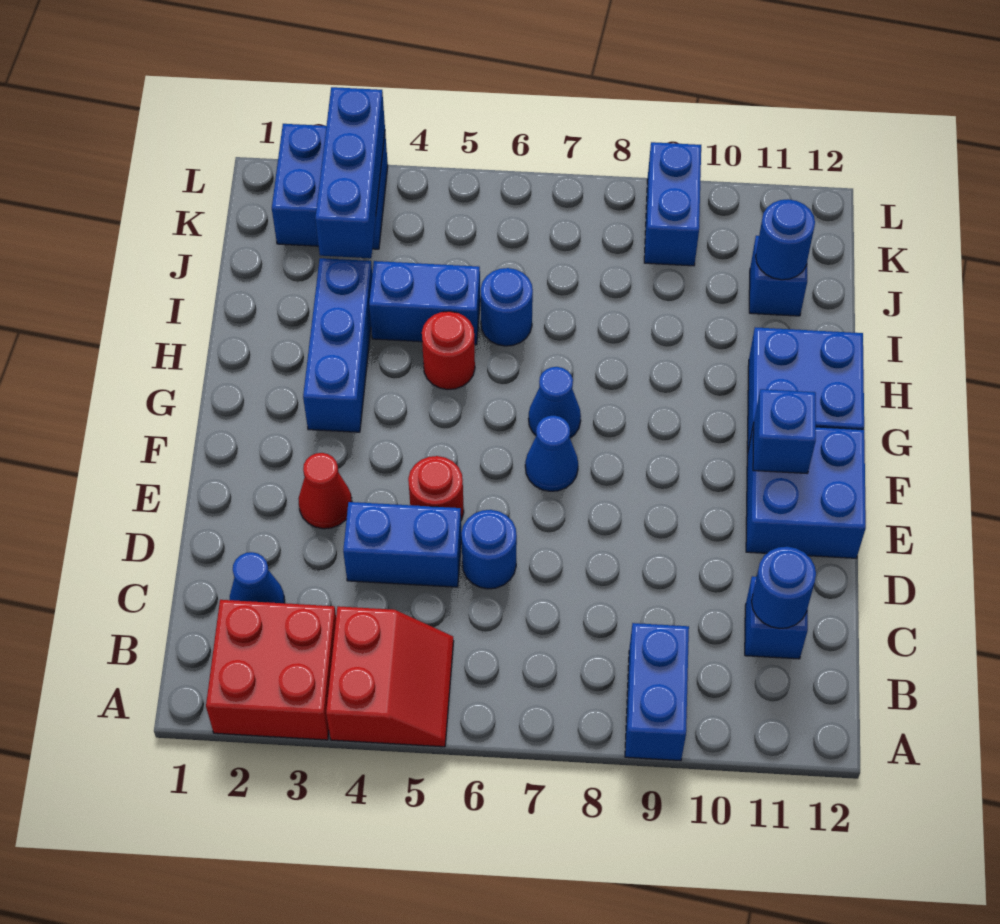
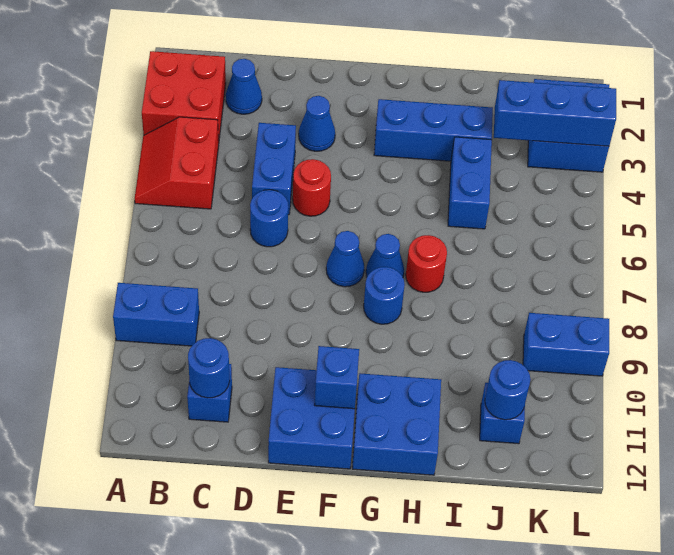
red slope A4:B5 level 1 top 4 -> red slope A4:B5 level 1 top B
red cone E3 level 1 -> blue cone E3 level 1
red round brick H5 level 1 -> red round brick H7 level 1
blue round brick I6 level 1 -> blue round brick G8 level 1

